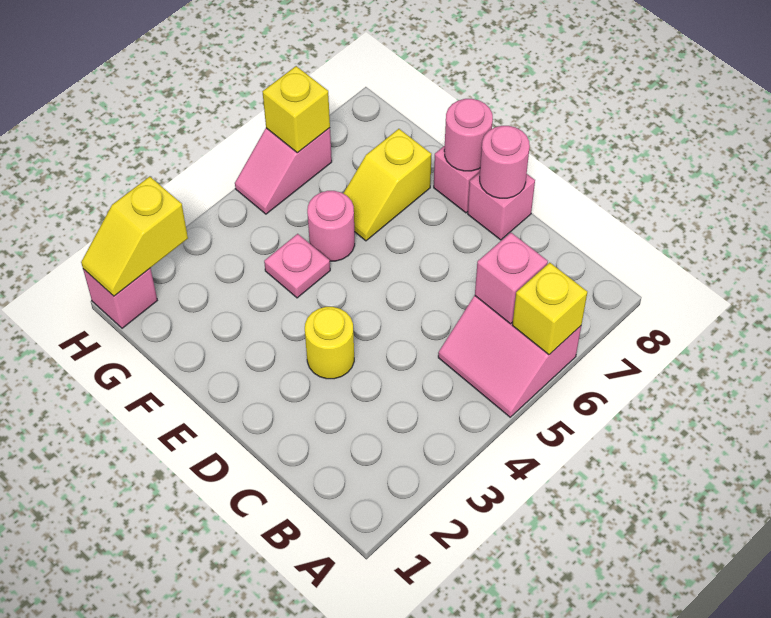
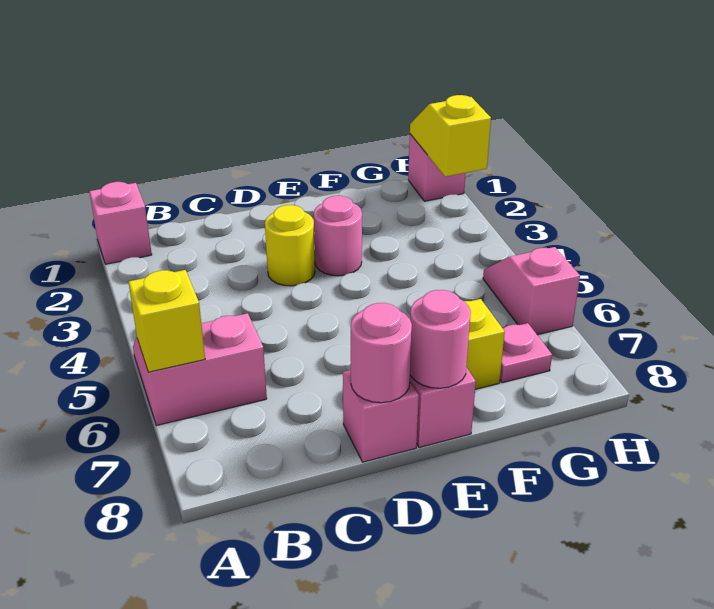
pink brick B6 level 2 -> pink brick A1 level 1
pink plate F4 level 1 -> pink plate G7 level 1
pink round brick F5 level 1 -> pink round brick E3 level 1
yellow brick H6 level 2 -> none

